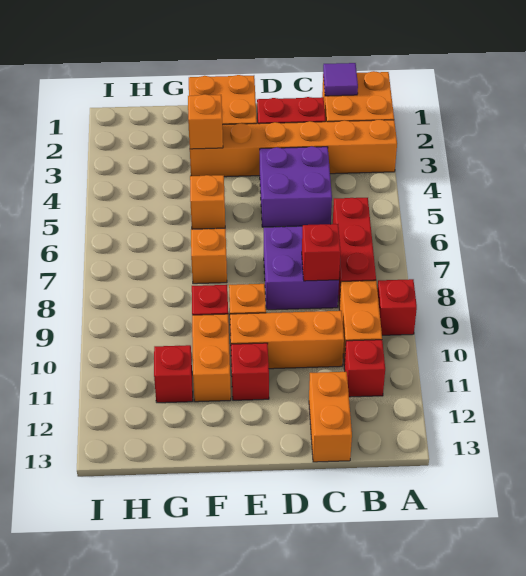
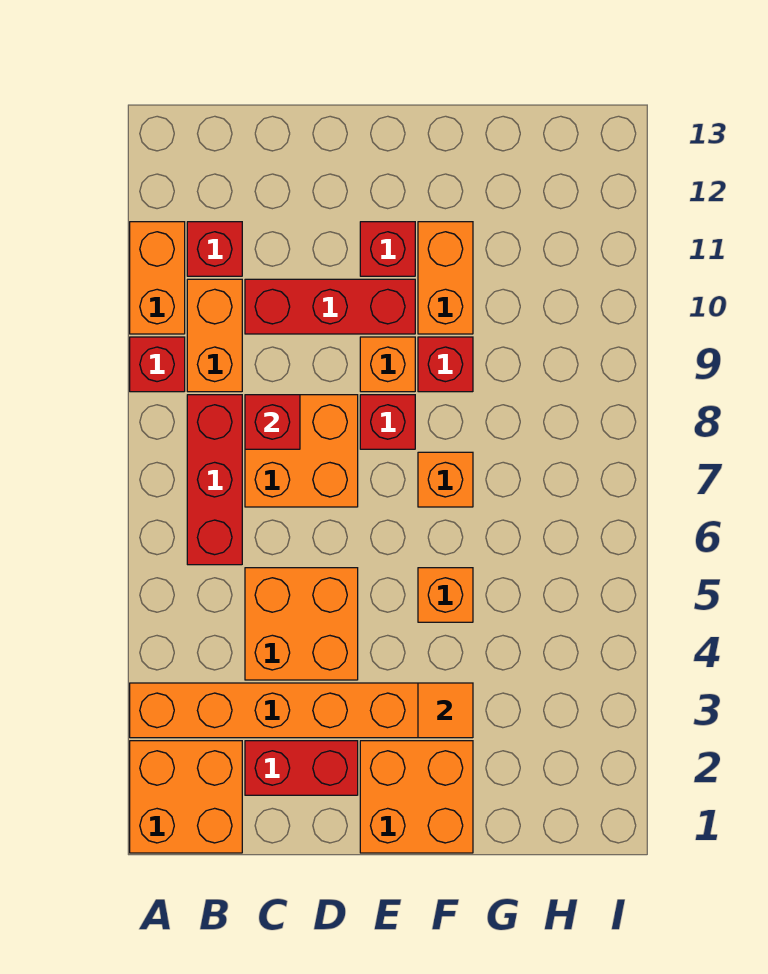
purple tile B1 level 2 -> none
purple brick C4:D5 level 1 -> orange brick C4:D5 level 1
purple brick C7:D8 level 1 -> orange brick C7:D8 level 1
orange brick C10:E10 level 1 -> red brick C10:E10 level 1
orange brick C12:C13 level 1 -> orange brick A10:A11 level 1
orange brick F3 level 2 -> orange tile F3 level 2
red brick G11 level 1 -> red brick E8 level 1

